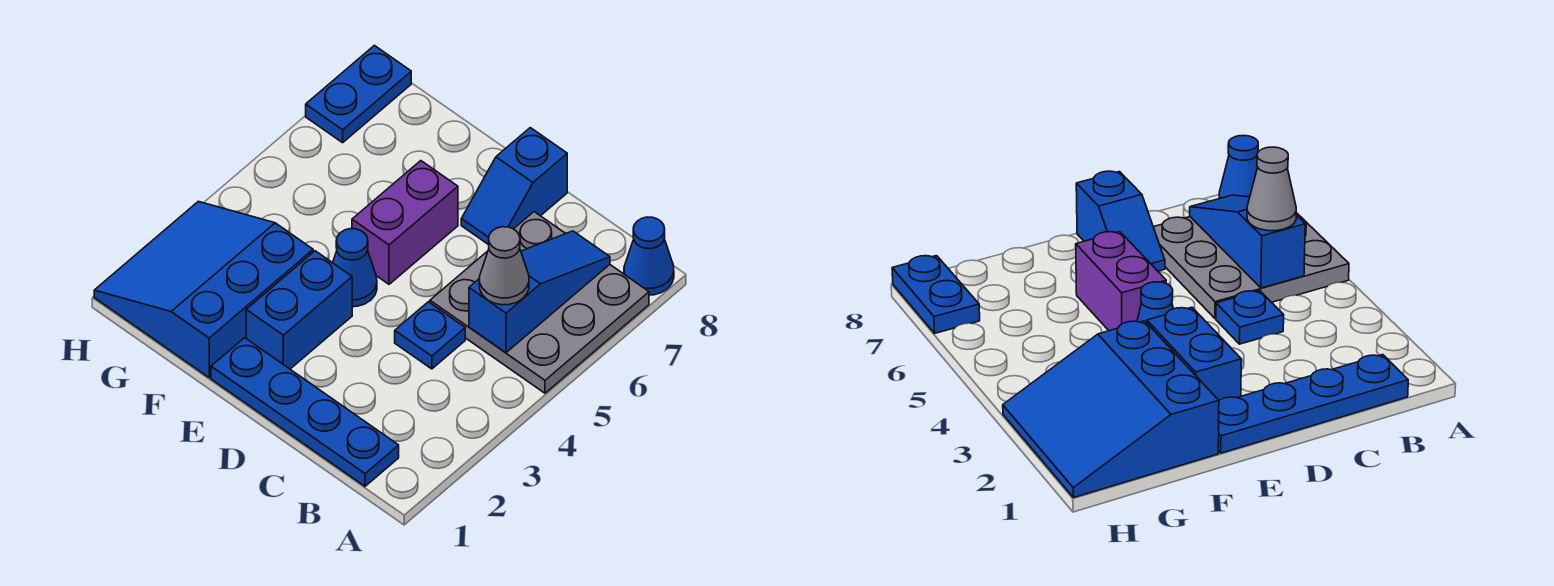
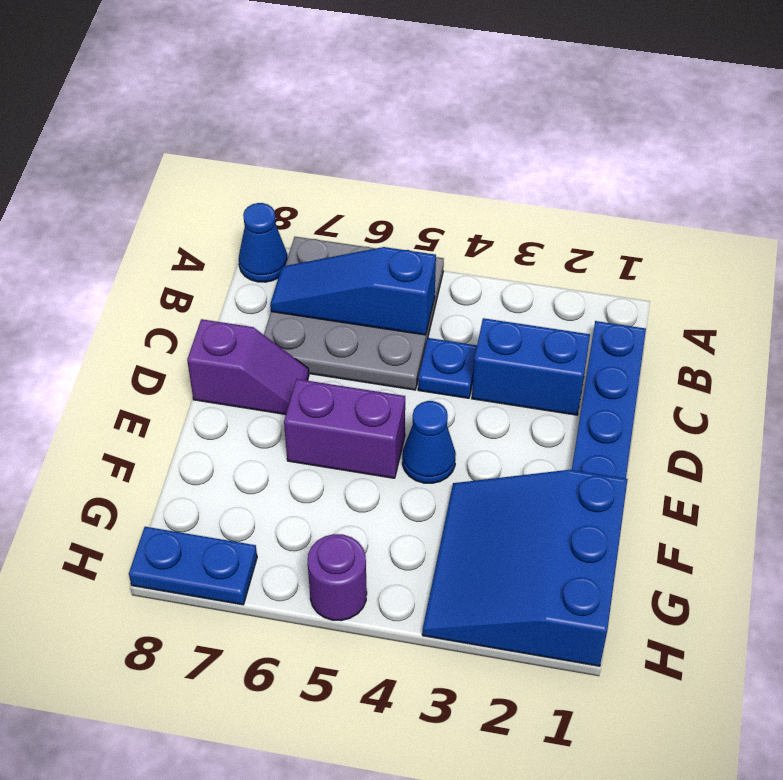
grey cone B5 level 3 -> none
blue slope D7:D8 level 1 top 8 -> purple slope D7:D8 level 1 top 8
blue brick E2:E3 level 1 -> blue brick C2:C3 level 1
blue slope F1:H3 level 1 top F -> blue slope F1:H3 level 1 top 1
none -> purple round brick H5 level 1

